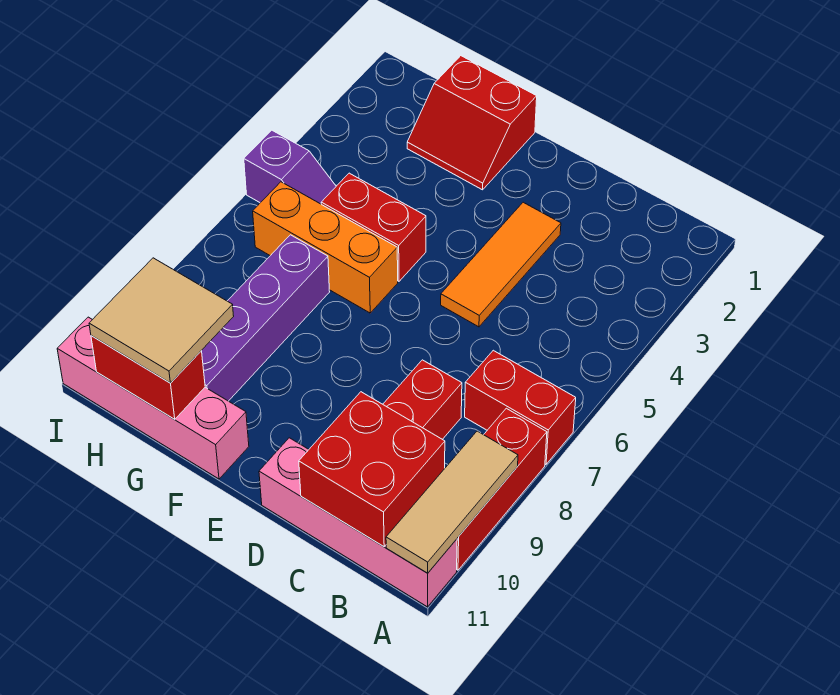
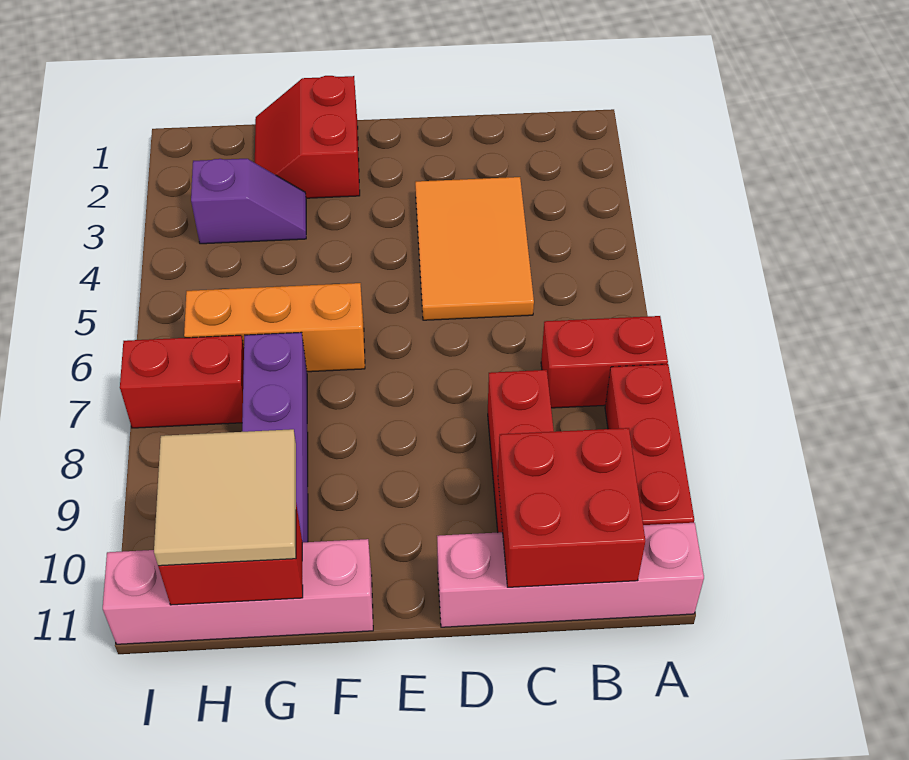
tan tile A9:A11 level 2 -> none
orange tile D3:D5 level 1 -> orange tile C3:D5 level 1
red slope F1:G2 level 1 top 1 -> red slope F1:G2 level 1 top F
red brick F5:G5 level 1 -> red brick H7:I7 level 1
purple slope H5:I5 level 1 top I -> purple slope G3:H3 level 1 top H

